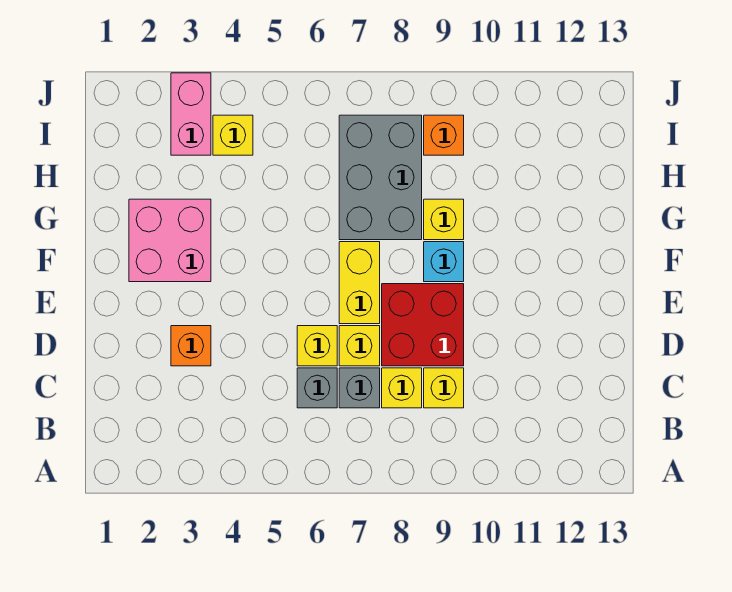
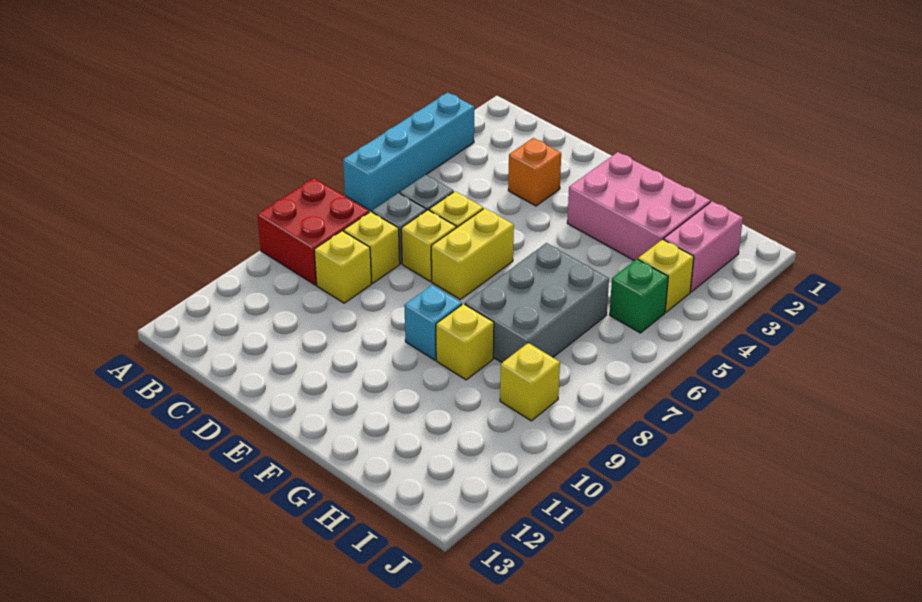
none -> cyan brick A3:A6 level 1
red brick D8:E9 level 1 -> red brick A8:B9 level 1
yellow brick E7:F7 level 1 -> yellow brick E6:E7 level 1
pink brick F2:G3 level 1 -> pink brick F2:H3 level 1
grey brick G7:I8 level 1 -> grey brick G6:H8 level 1
pink brick I3:J3 level 1 -> pink brick I2:I3 level 1
none -> green brick I5 level 1
orange brick I9 level 1 -> yellow brick I9 level 1

